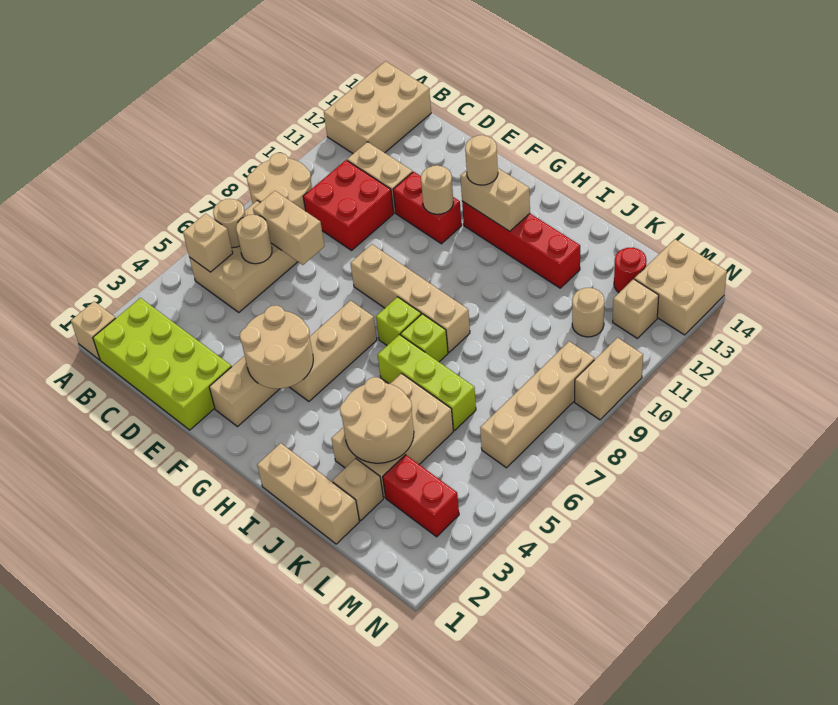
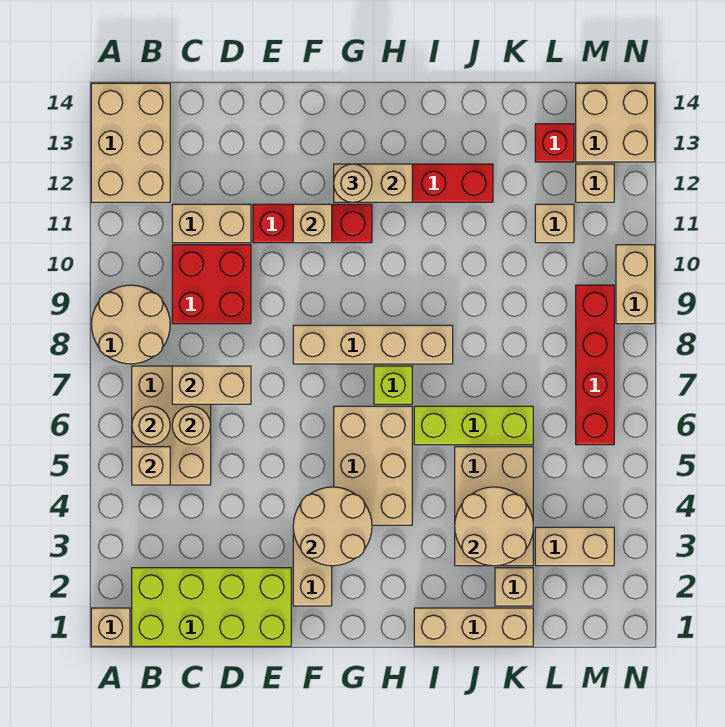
red brick E11:F11 level 1 -> red brick E11:G11 level 1
tan round brick F11 level 2 -> tan brick F11 level 2
tan brick G4:G6 level 1 -> tan brick G4:H6 level 1
lime brick I7 level 1 -> none
red brick L3:M3 level 1 -> tan brick L3:M3 level 1
tan round brick L11 level 1 -> tan brick L11 level 1
red round brick L13 level 1 -> red brick L13 level 1
tan brick M6:M9 level 1 -> red brick M6:M9 level 1

